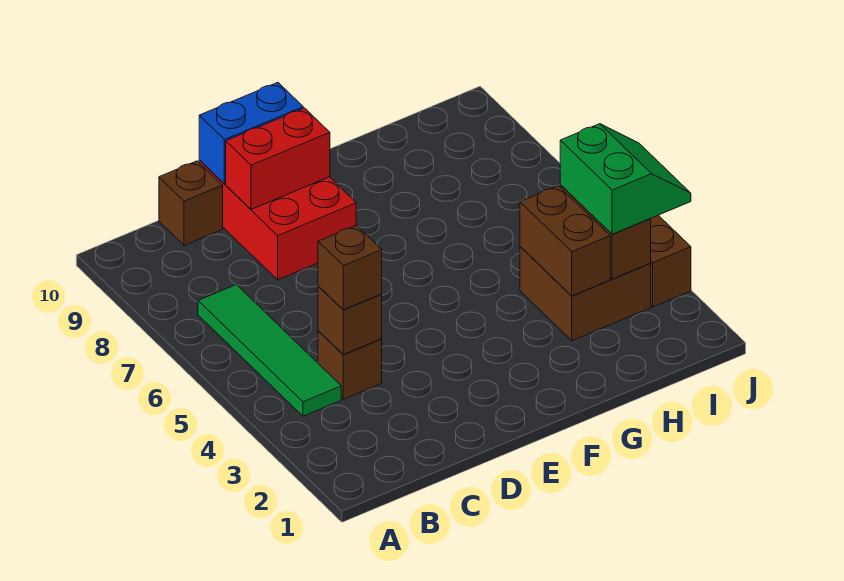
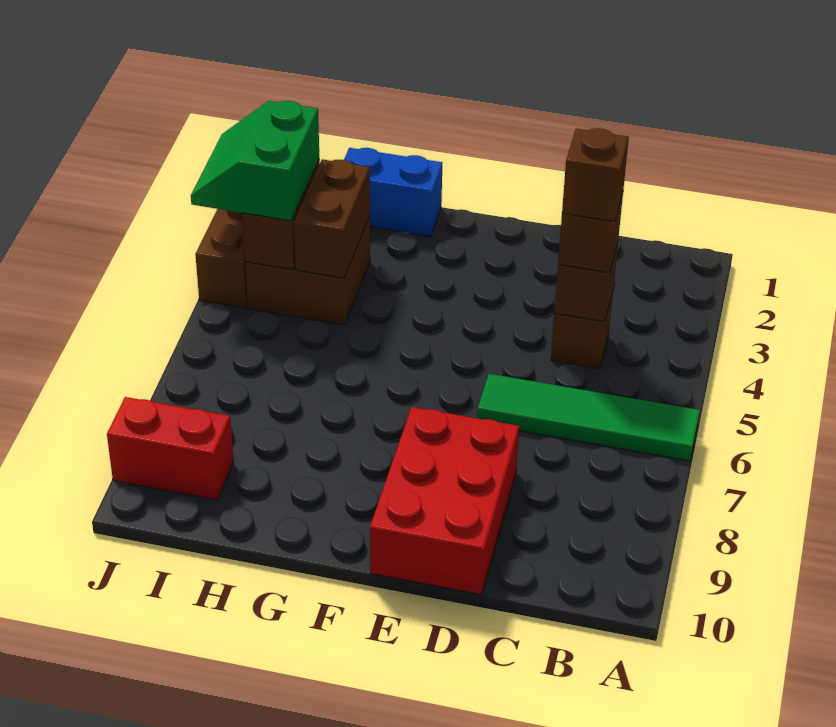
green tile B4:B7 level 1 -> green tile A6:D6 level 1
brown brick C10 level 1 -> brown brick C4 level 4
red brick D9:E9 level 2 -> red brick I9:J9 level 1
blue brick D10:E10 level 2 -> blue brick G1:H1 level 1

